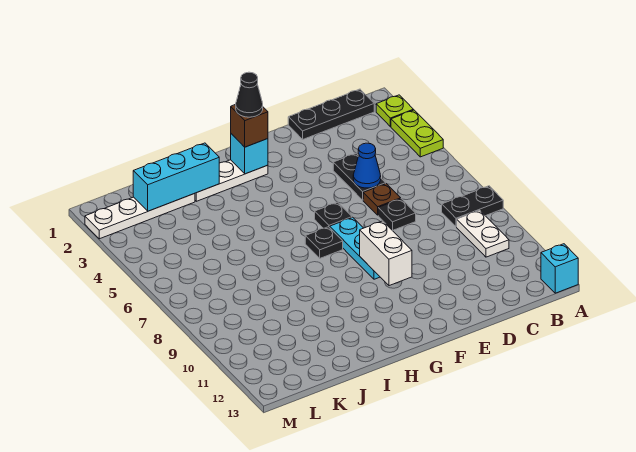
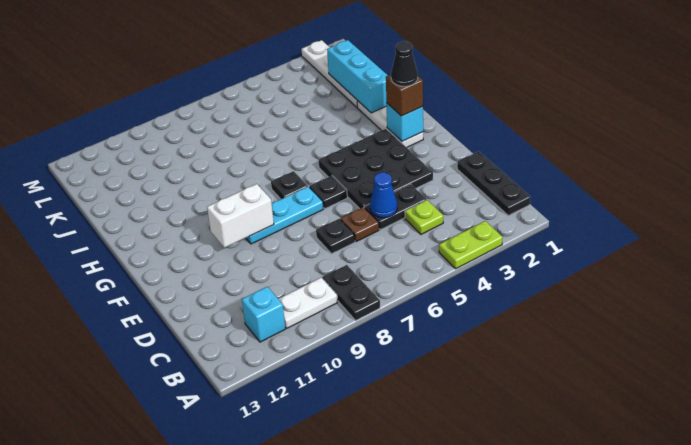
lime plate A2 level 1 -> lime plate C4 level 1
cyan brick A13 level 1 -> cyan brick B11 level 1
none -> black plate E3:G5 level 1

